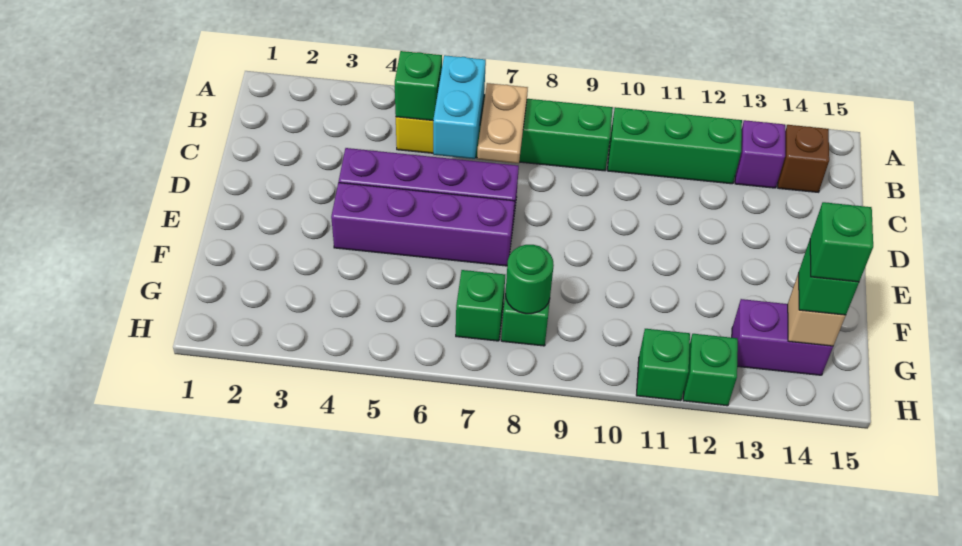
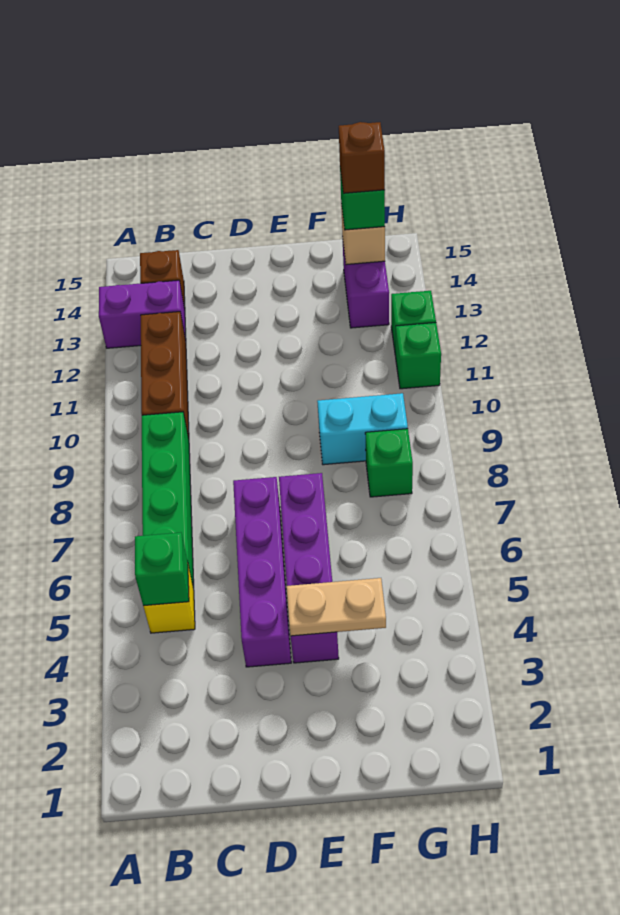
cyan brick B6:C6 level 2 -> cyan brick F9:G9 level 1
tan plate B7:C7 level 2 -> tan plate E4:F4 level 2
green brick B10:B12 level 1 -> brown brick B10:B12 level 1
purple brick B13 level 1 -> purple brick A13:B13 level 1
green brick G7 level 1 -> none
green round brick G8 level 2 -> none
green brick G14 level 4 -> brown brick G14 level 4

